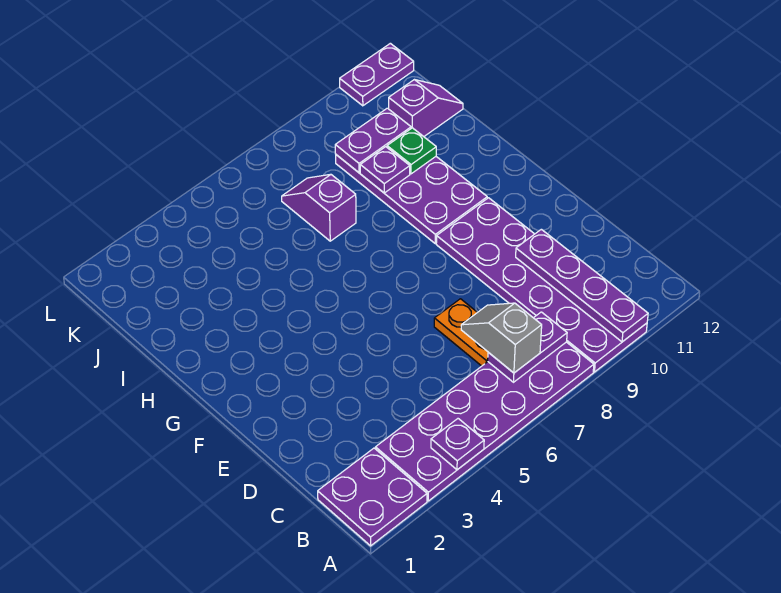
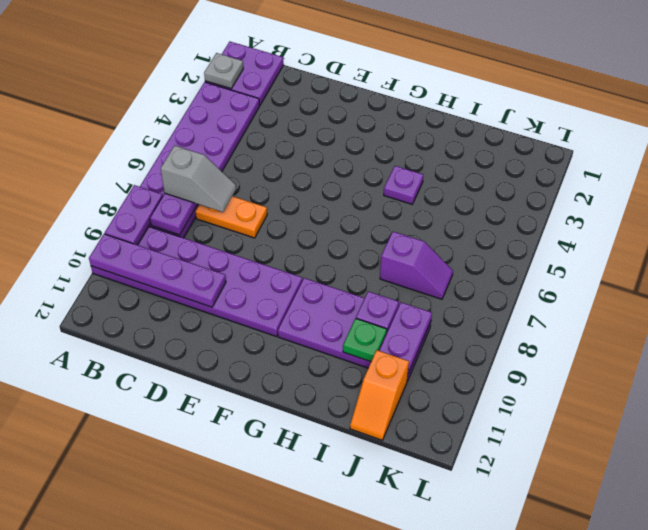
none -> grey plate A2 level 2
purple plate A4 level 2 -> purple plate H4 level 1
purple slope J11:J12 level 1 top 11 -> orange slope J11:J12 level 1 top 11
purple plate L11:L12 level 1 -> purple plate A8:A9 level 2

